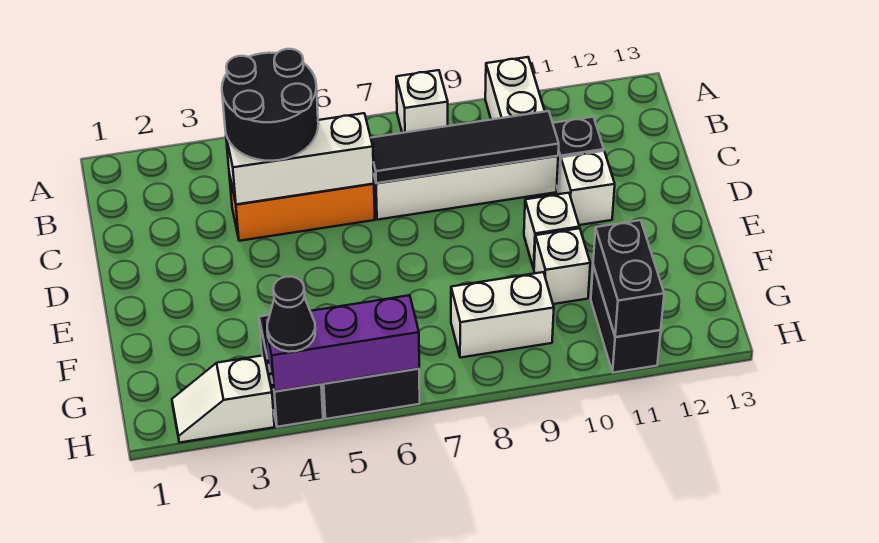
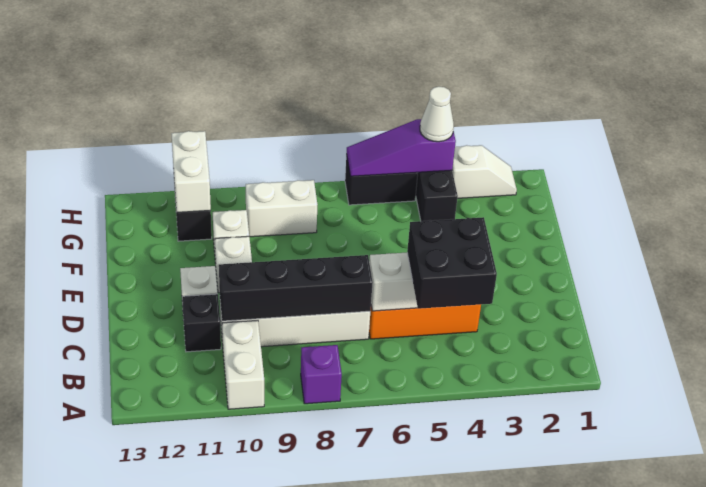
white brick A8 level 1 -> purple brick A8 level 1
black round brick B4:C5 level 3 -> black brick B4:C5 level 3
black tile C7:C10 level 2 -> black brick C7:C10 level 2
black brick G11:H11 level 2 -> white brick G11:H11 level 2
purple brick H4:H6 level 2 -> purple slope H4:H6 level 2 top 4
black cone H4 level 3 -> white cone H4 level 3

